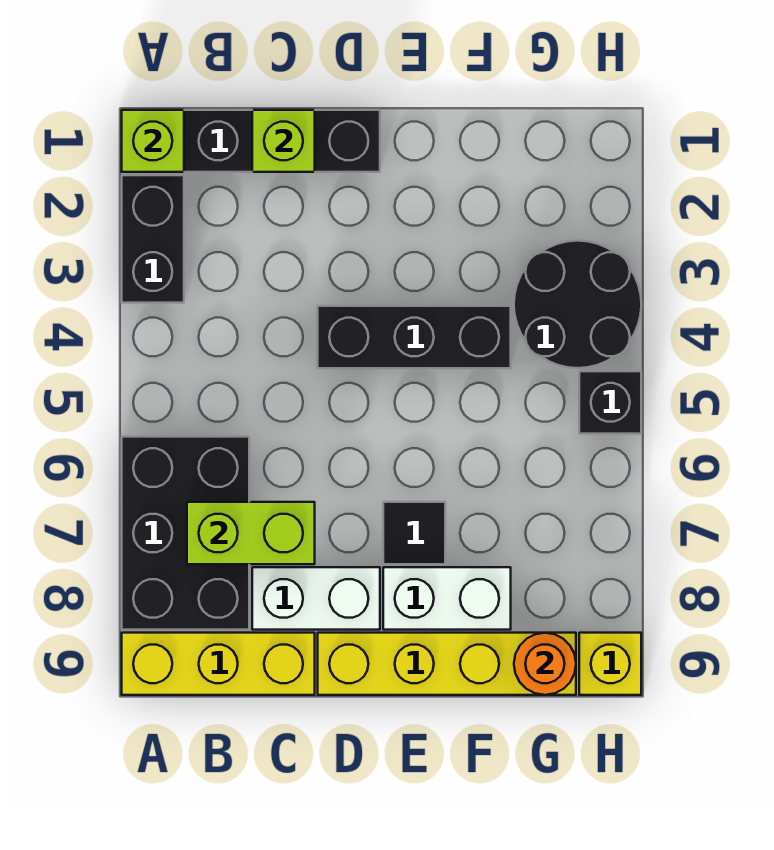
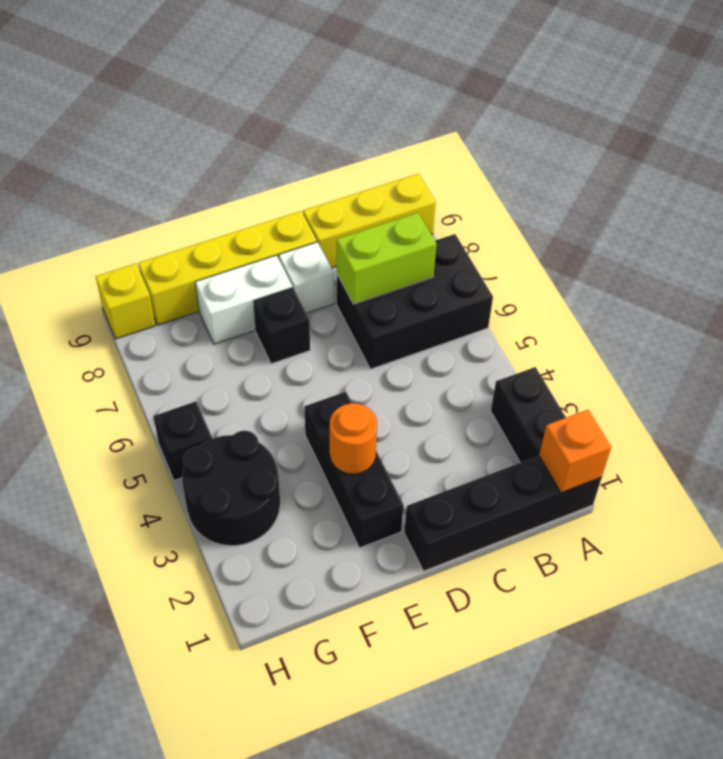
lime brick A1 level 2 -> orange brick A1 level 2
black brick A6:B8 level 1 -> black brick A6:C7 level 1
lime brick C1 level 2 -> none
white brick C8:D8 level 1 -> white brick D8 level 1
black brick D4:F4 level 1 -> black brick E2:E4 level 1
black tile E7 level 1 -> black brick E7 level 1
orange round brick G9 level 2 -> orange round brick E3 level 2

